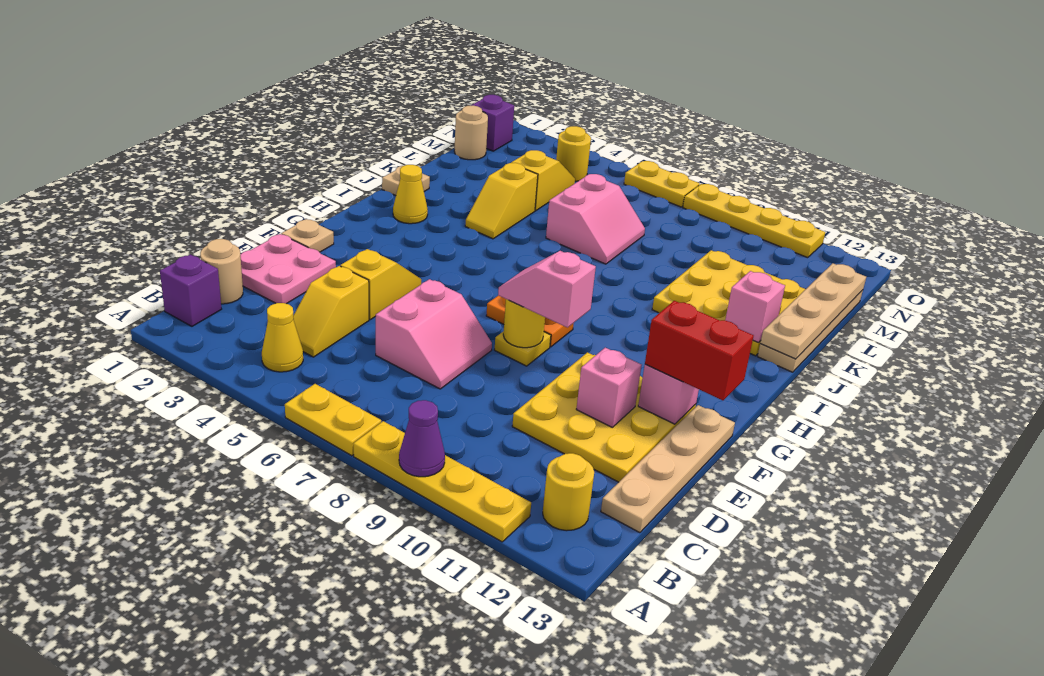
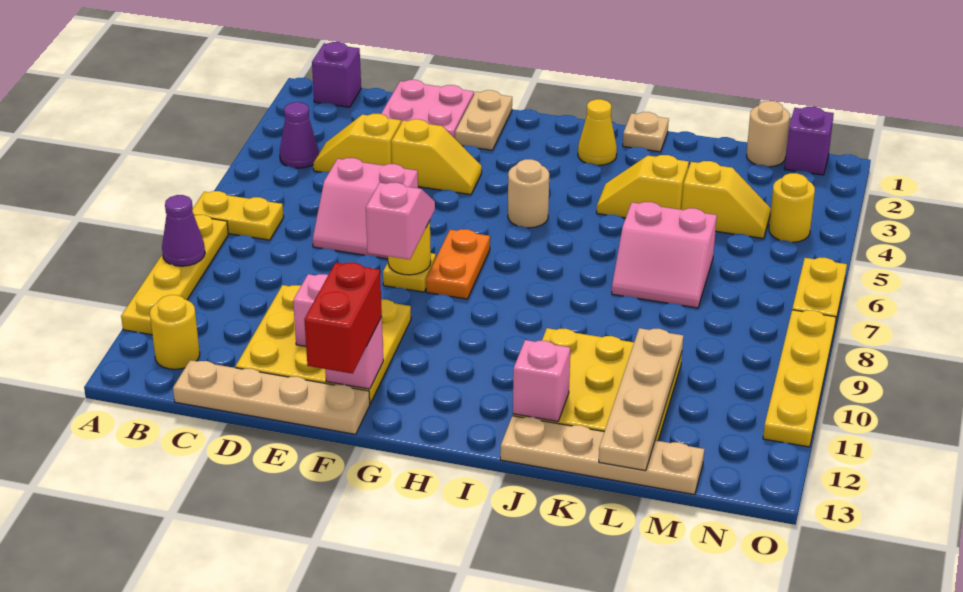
yellow plate A6:A7 level 1 -> yellow plate A7:B7 level 1
yellow cone B4 level 1 -> purple cone B4 level 1
tan round brick C1 level 1 -> tan round brick H5 level 1
tan plate F1 level 1 -> tan plate F1:F2 level 1
tan plate J13:M13 level 2 -> tan plate L10:L13 level 2

